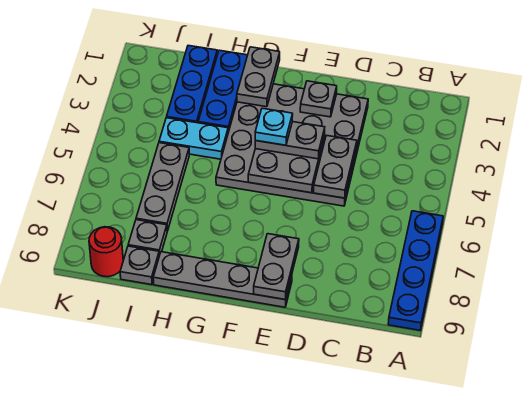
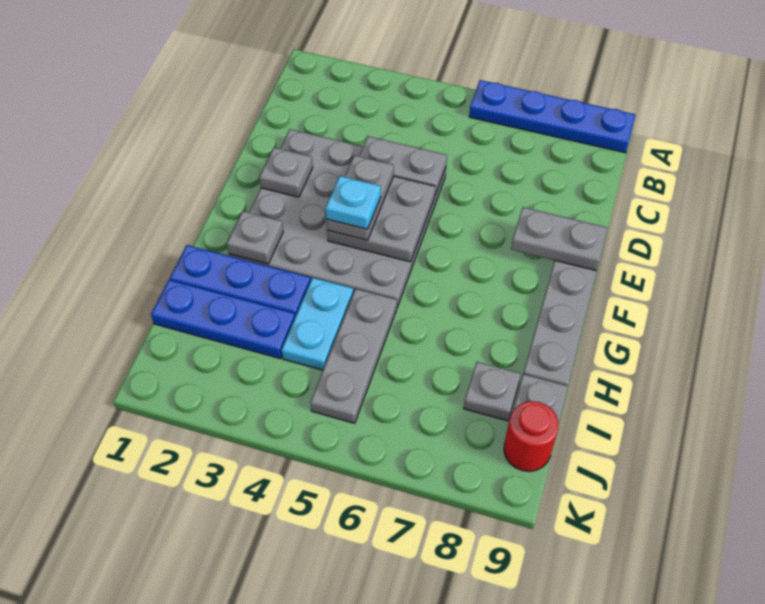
grey plate G1:G2 level 2 -> grey plate G2 level 2
grey plate I5:I7 level 1 -> grey plate H5:J5 level 1

